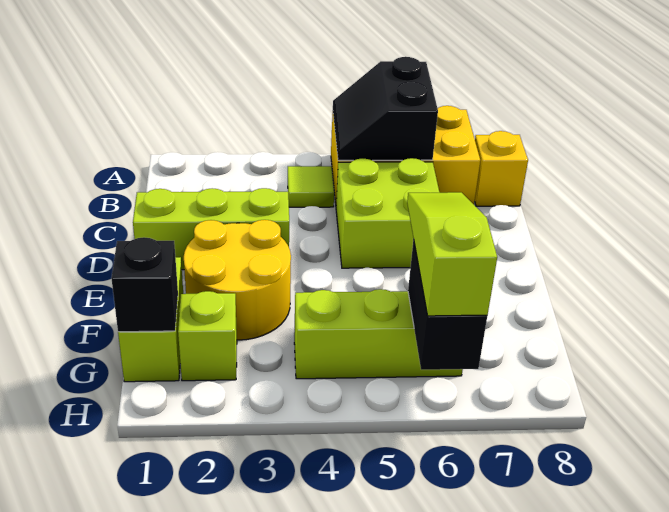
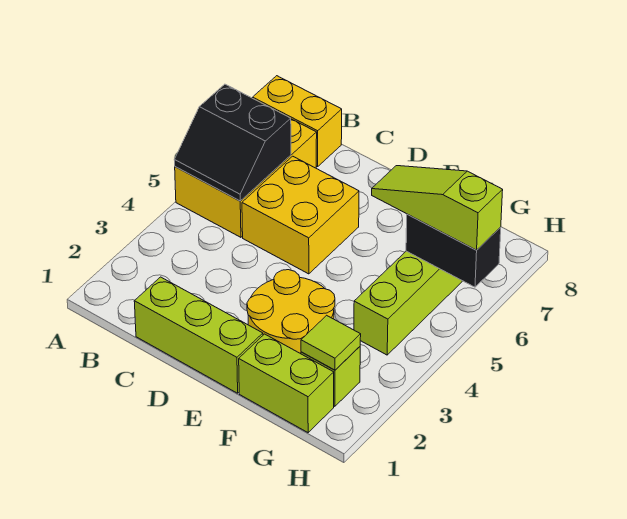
lime tile B4 level 1 -> lime tile G2 level 2
yellow brick B8 level 1 -> yellow brick A8:B8 level 1
lime brick C5:D6 level 1 -> yellow brick C5:D6 level 1
lime brick D1:D3 level 1 -> lime brick C1:E1 level 1
black brick G1 level 2 -> none

